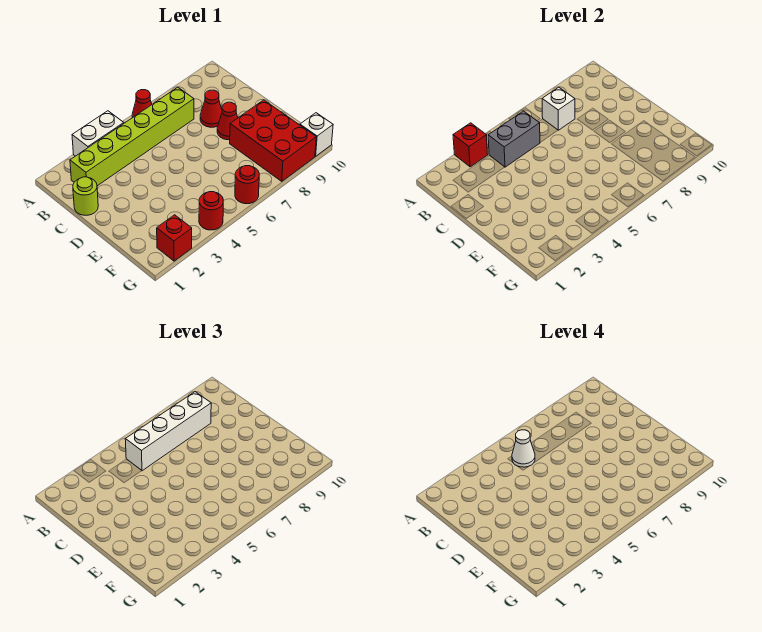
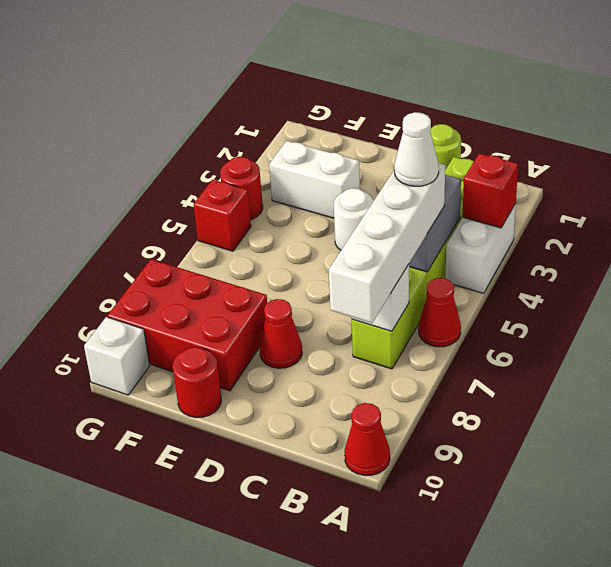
red cone C8 level 1 -> red cone A10 level 1
none -> white round brick D4 level 1
none -> white brick E3:F3 level 1
red brick G2 level 1 -> red brick G5 level 1
red round brick G6 level 1 -> red round brick E10 level 1

